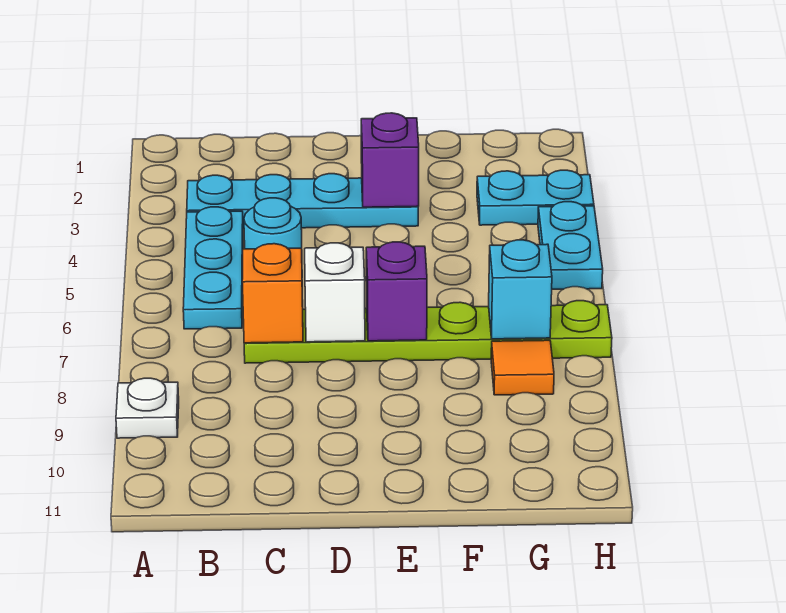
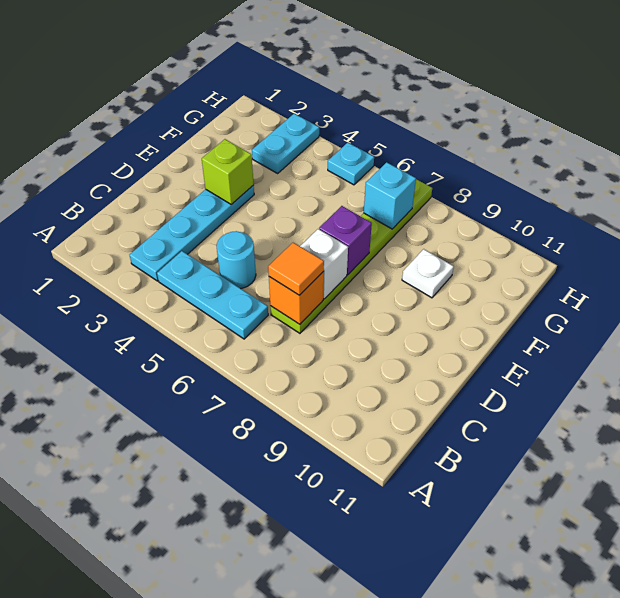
white plate A9 level 1 -> white plate F9 level 1
purple brick E3 level 2 -> lime brick E3 level 2
orange tile G8 level 1 -> orange tile C7 level 3
cyan plate H4:H5 level 1 -> cyan plate H5 level 1

